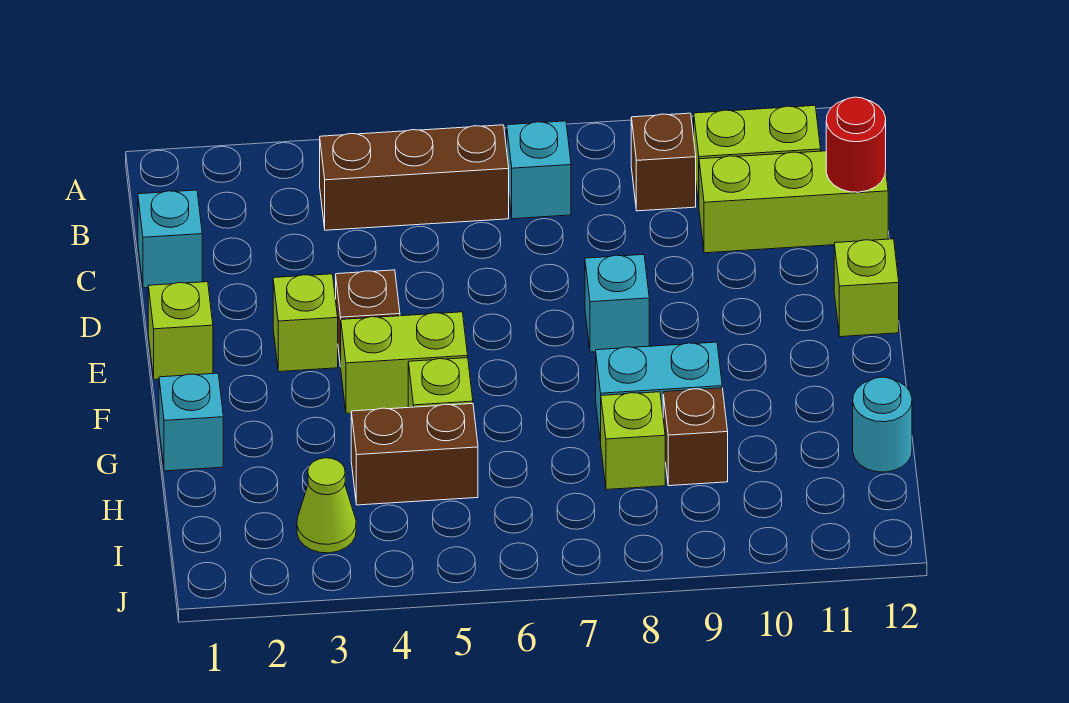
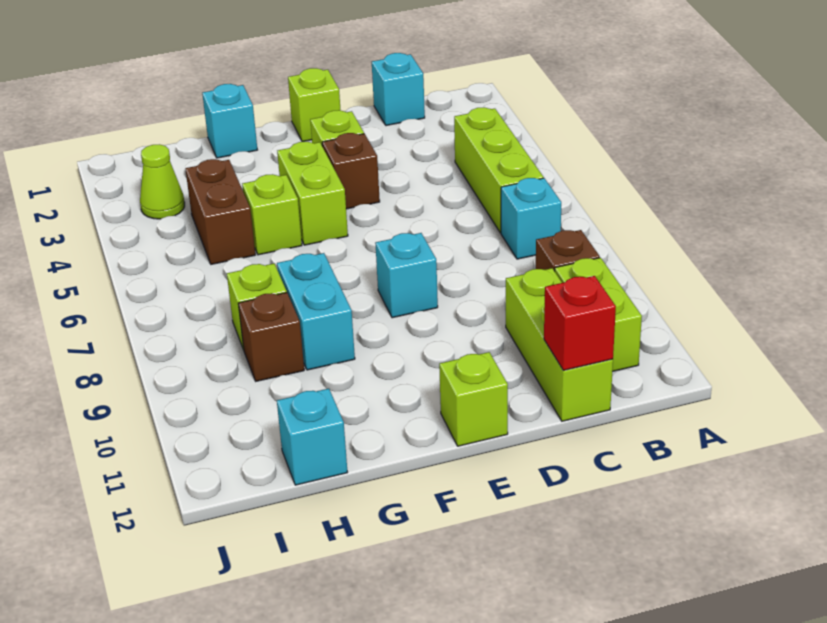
brown brick B4:B6 level 1 -> lime brick B4:B6 level 1
red round brick C12 level 2 -> red brick C12 level 2
cyan round brick H12 level 1 -> cyan brick H12 level 1

